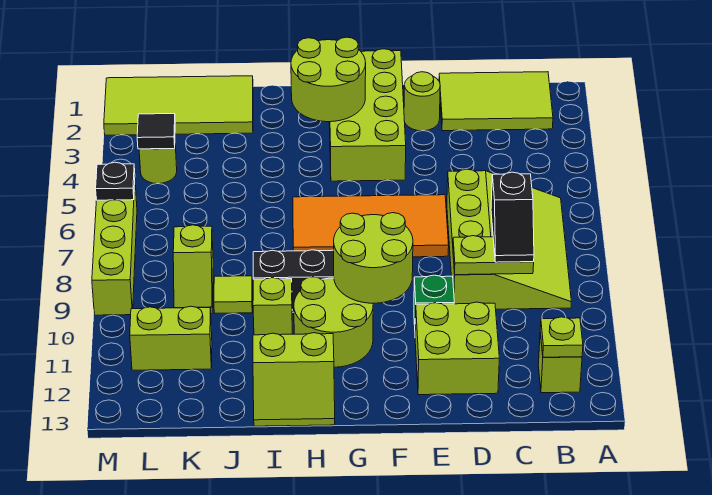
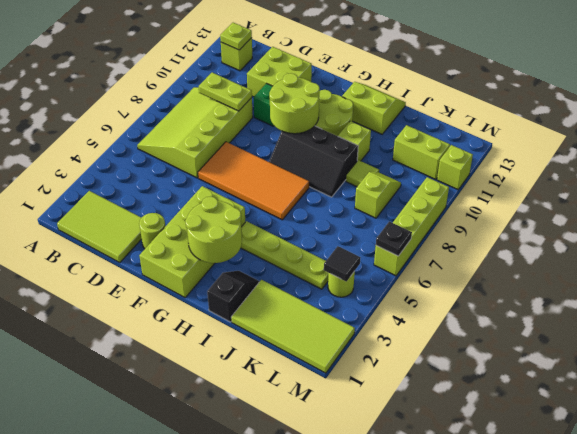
black slope C8:C9 level 3 top 8 -> black slope I1:I2 level 1 top 1
none -> lime plate H4:K4 level 1
none -> lime brick M11 level 1

